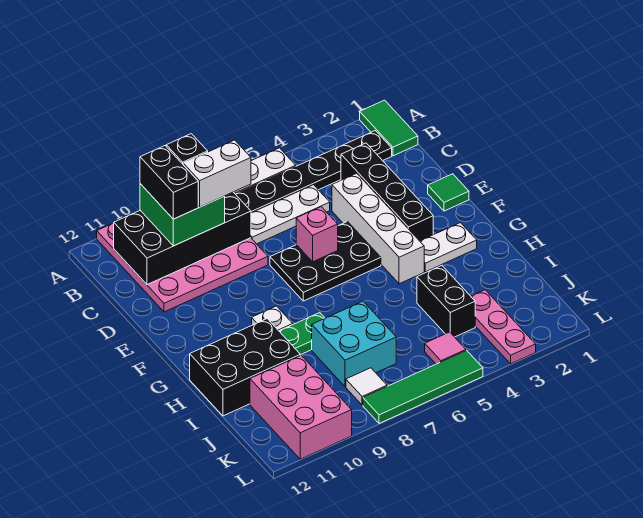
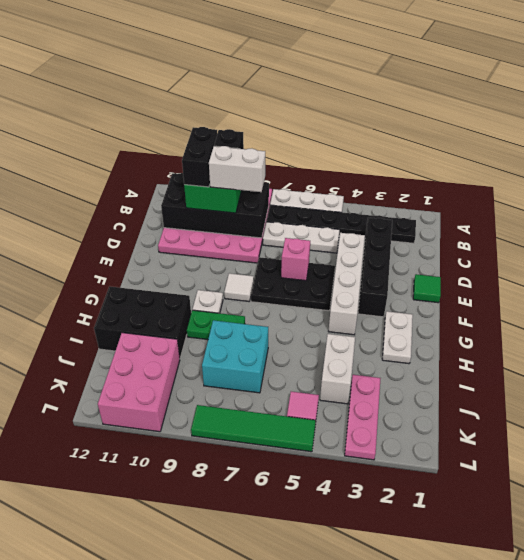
green tile A1:B1 level 1 -> none
white plate G2:G3 level 1 -> white plate G2:H2 level 1
black brick I4:J4 level 1 -> white brick I4:J4 level 1
white tile K8 level 1 -> white tile F8 level 1

